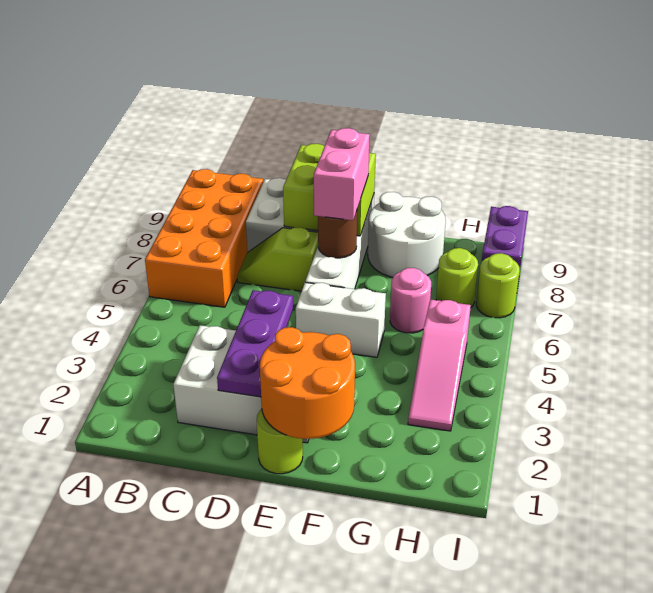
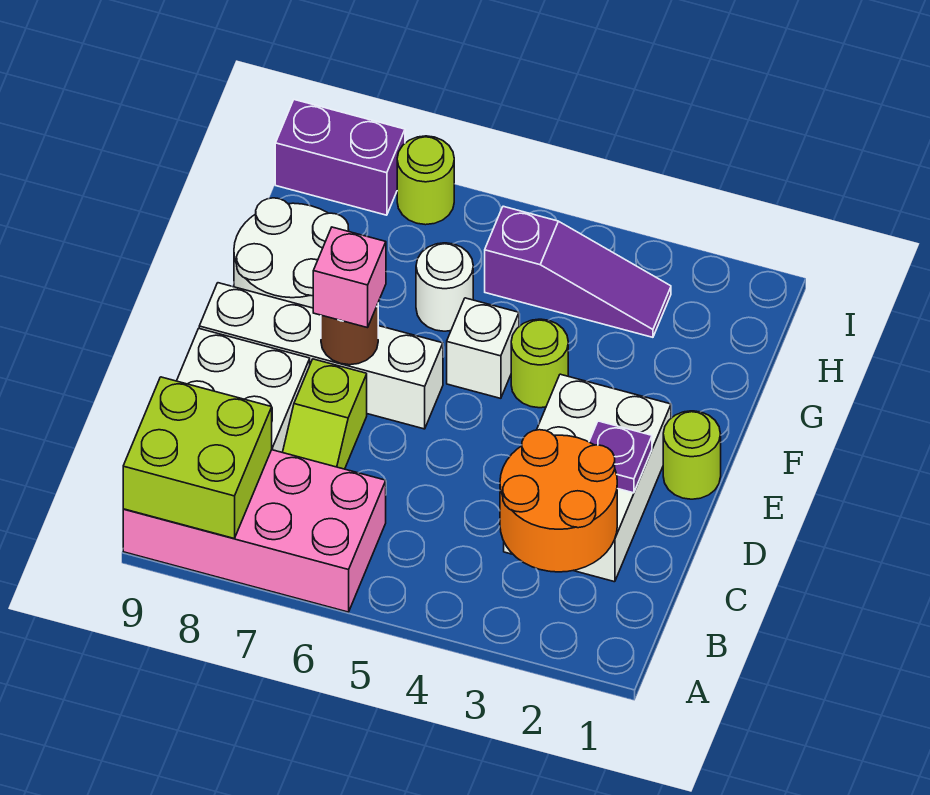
orange brick A6:B9 level 1 -> pink brick A6:B9 level 1
purple plate D2:D4 level 2 -> purple plate D2 level 2
lime brick D8:E9 level 2 -> lime brick A8:B9 level 2
orange round brick E1:F2 level 2 -> orange round brick B2:C3 level 2
white brick E5:F5 level 1 -> white brick F5 level 1
pink brick E7:E8 level 3 -> pink brick E7 level 3
pink round brick G6 level 1 -> white round brick G6 level 1
pink slope H3:H5 level 1 top 5 -> purple slope H3:H5 level 1 top 5
lime round brick H7 level 1 -> lime round brick F4 level 1

